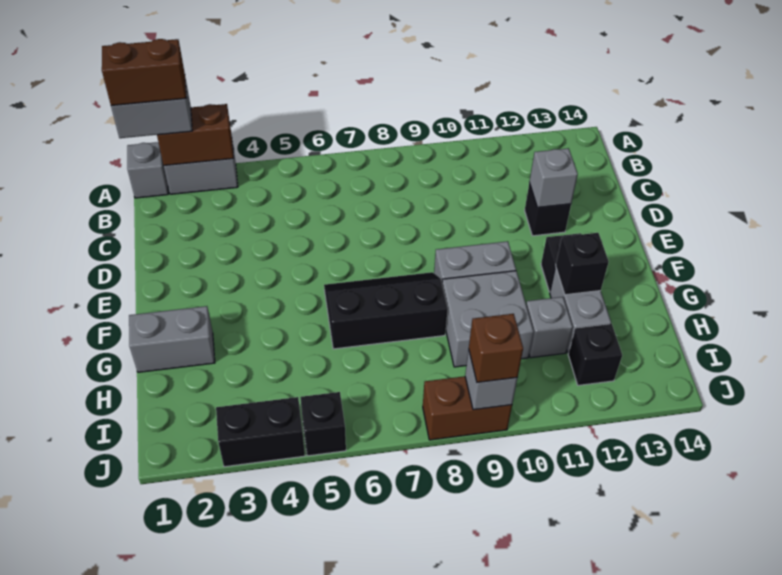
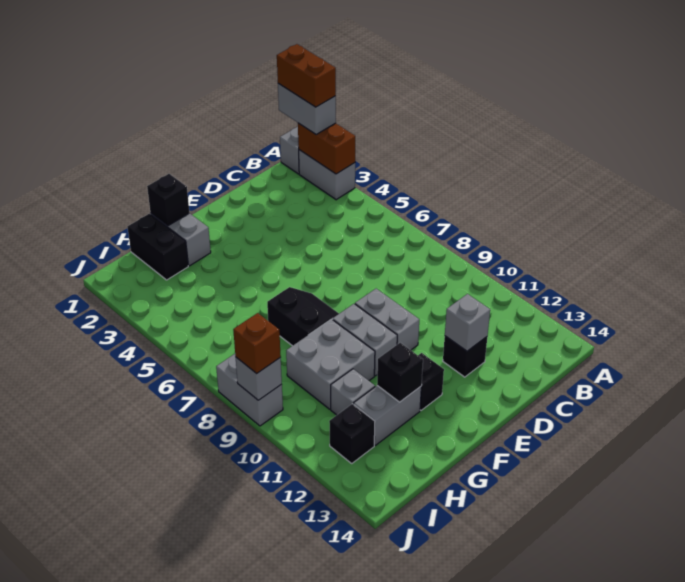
none -> grey brick E9:E10 level 1
black slope F6:G8 level 1 top G -> black slope F7:G8 level 1 top G
black brick J3:J4 level 1 -> black brick H1:H2 level 1
black brick J5 level 1 -> black brick G1 level 2
brown brick J8:J9 level 1 -> grey brick J8:J9 level 1

